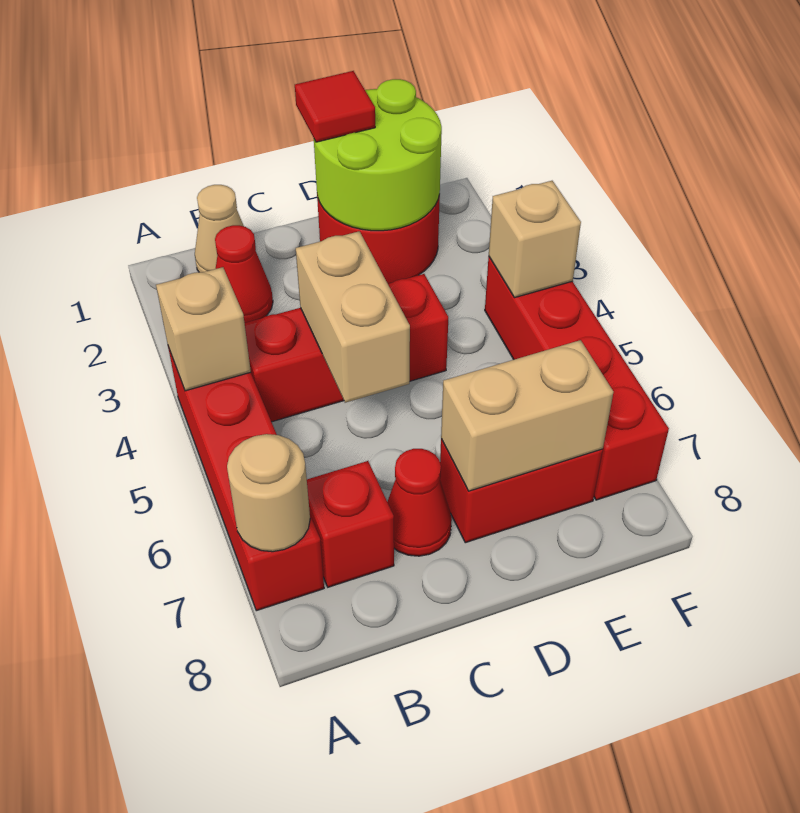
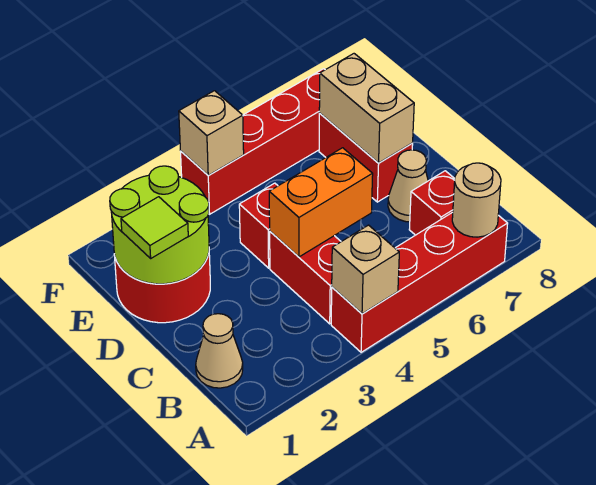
red cone B2 level 1 -> none
tan brick C4:C5 level 2 -> orange brick C4:C5 level 2
red cone C7 level 1 -> tan cone C7 level 1
red tile D1 level 3 -> lime tile D1 level 3

